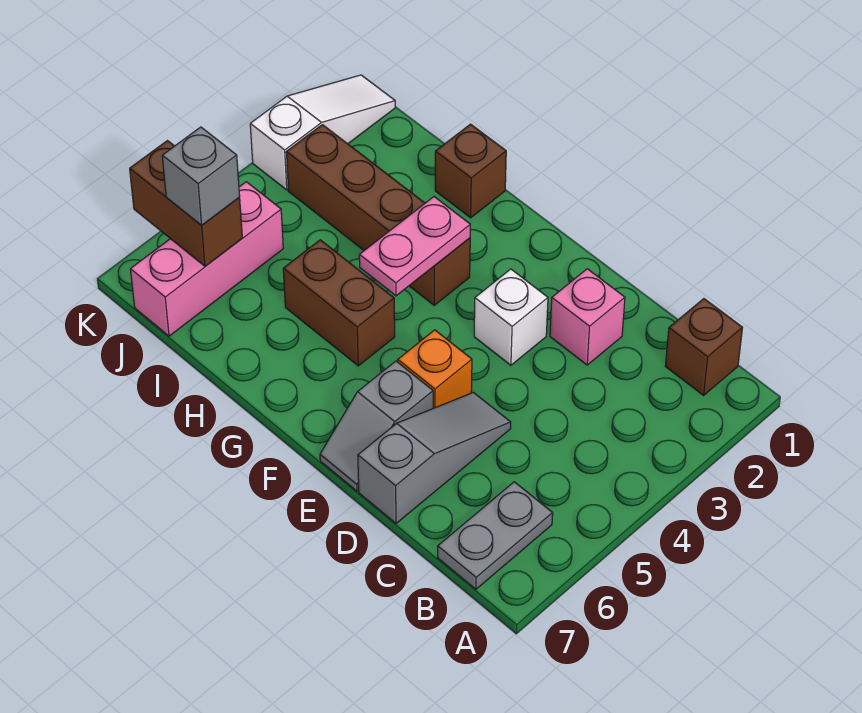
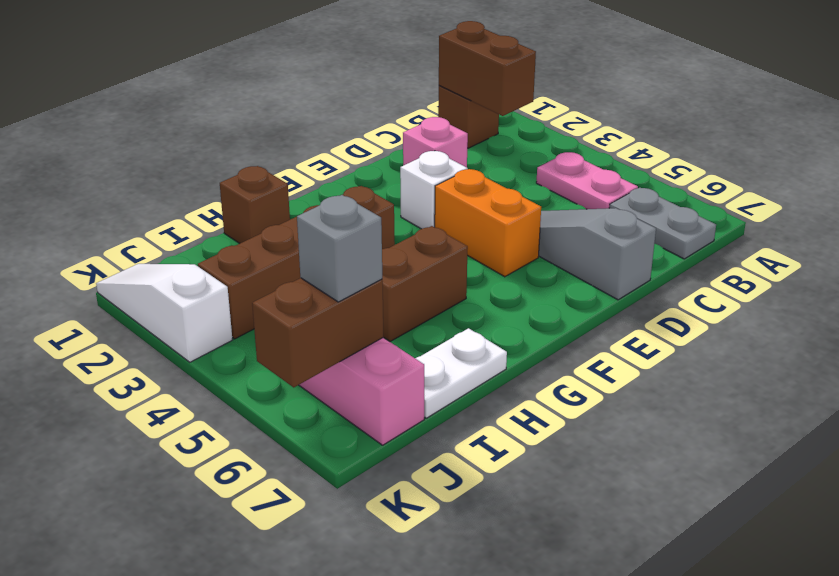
none -> brown brick B1:B2 level 2
orange brick E5 level 1 -> orange brick E4:E5 level 1
grey slope E6:E7 level 1 top 6 -> none
pink plate G3:G4 level 2 -> pink plate B4:B5 level 1
none -> white plate H7:I7 level 1

